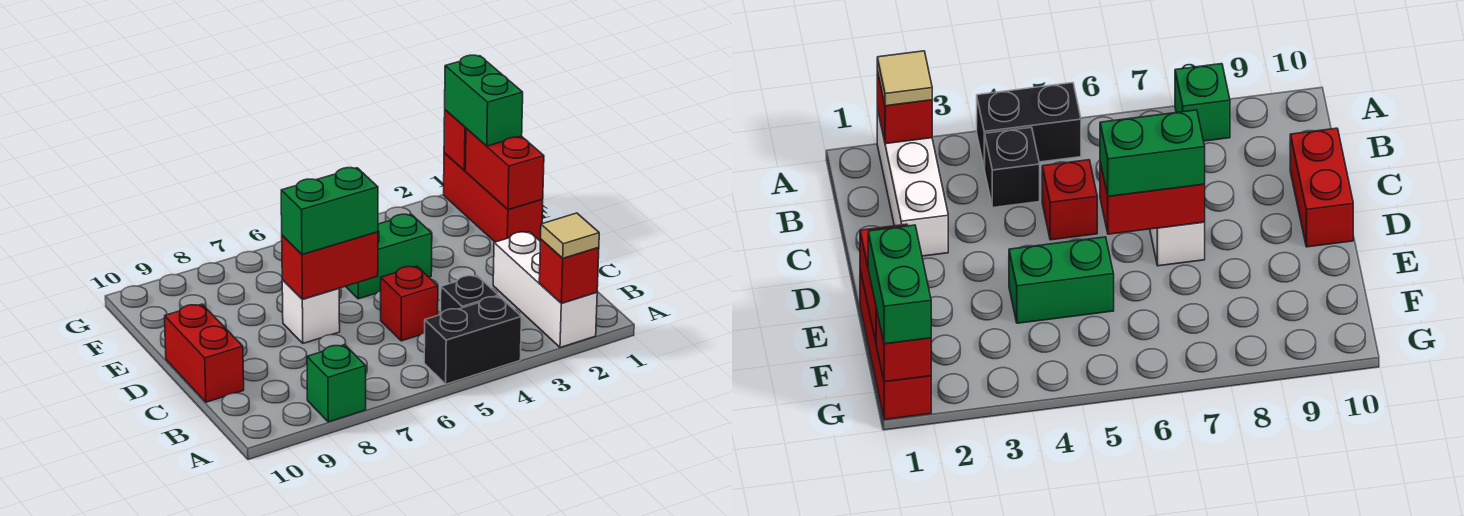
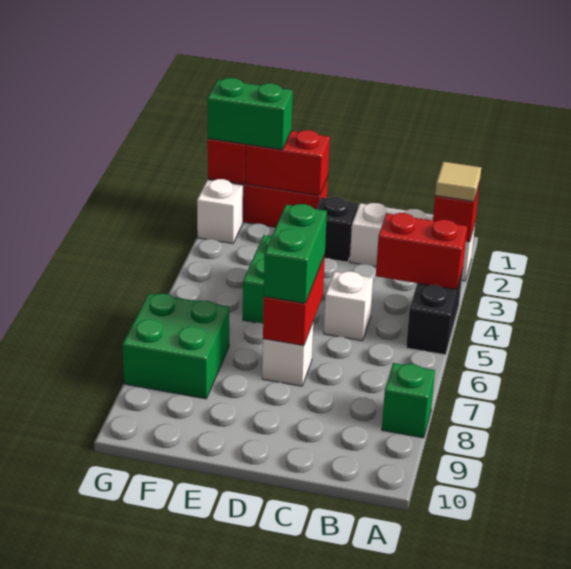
black brick B4 level 1 -> black brick D2 level 1
red brick C5 level 1 -> white brick C5 level 1
red brick C10:D10 level 1 -> red brick A4:B4 level 2
none -> green brick F7:G8 level 1
none -> white brick G2 level 1

